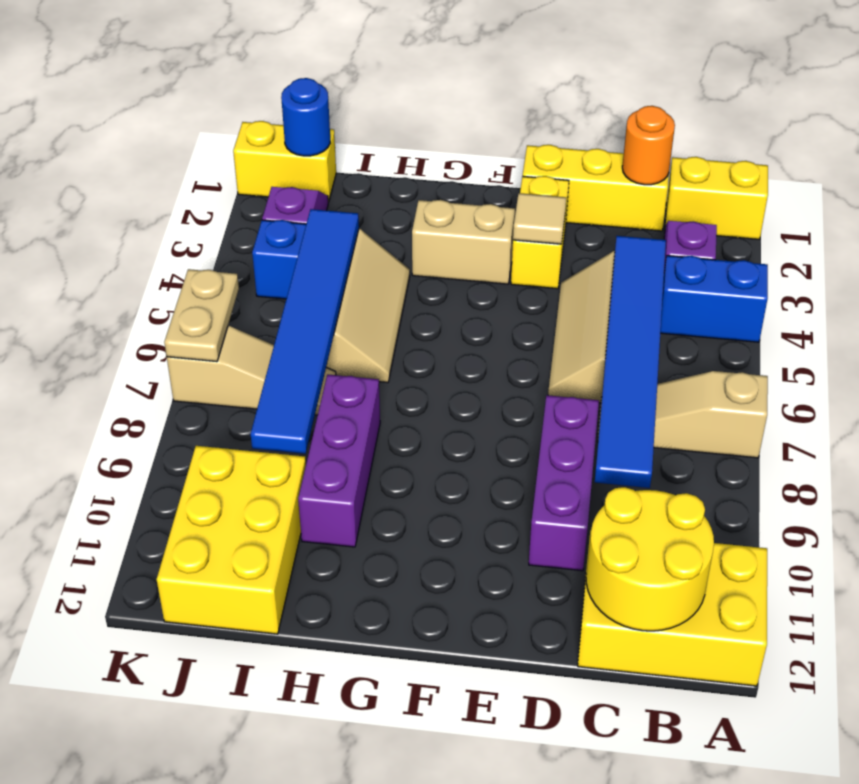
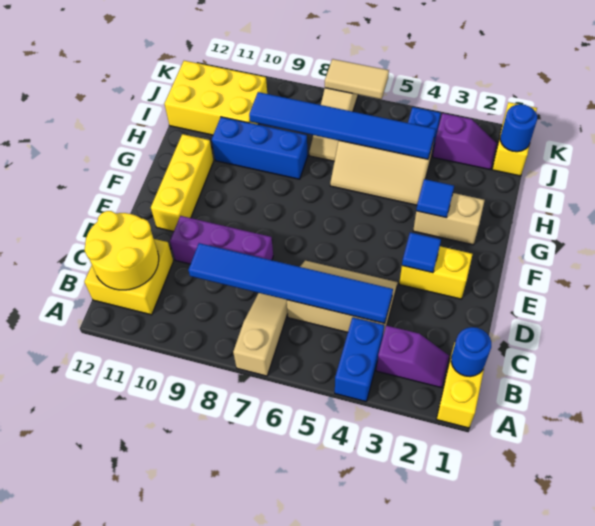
yellow brick A11:C12 level 1 -> yellow brick B11:C12 level 1
none -> blue round brick B1 level 2
yellow brick C1:E1 level 1 -> yellow brick E11:G11 level 1
orange round brick C1 level 2 -> none
tan tile E3 level 2 -> blue tile E3 level 2
tan brick F3:G3 level 1 -> tan brick G2:G3 level 1
none -> blue tile G3 level 2
purple brick H8:H10 level 1 -> blue brick H8:H10 level 1
tan plate K6:K7 level 2 -> tan tile K6:K7 level 2

